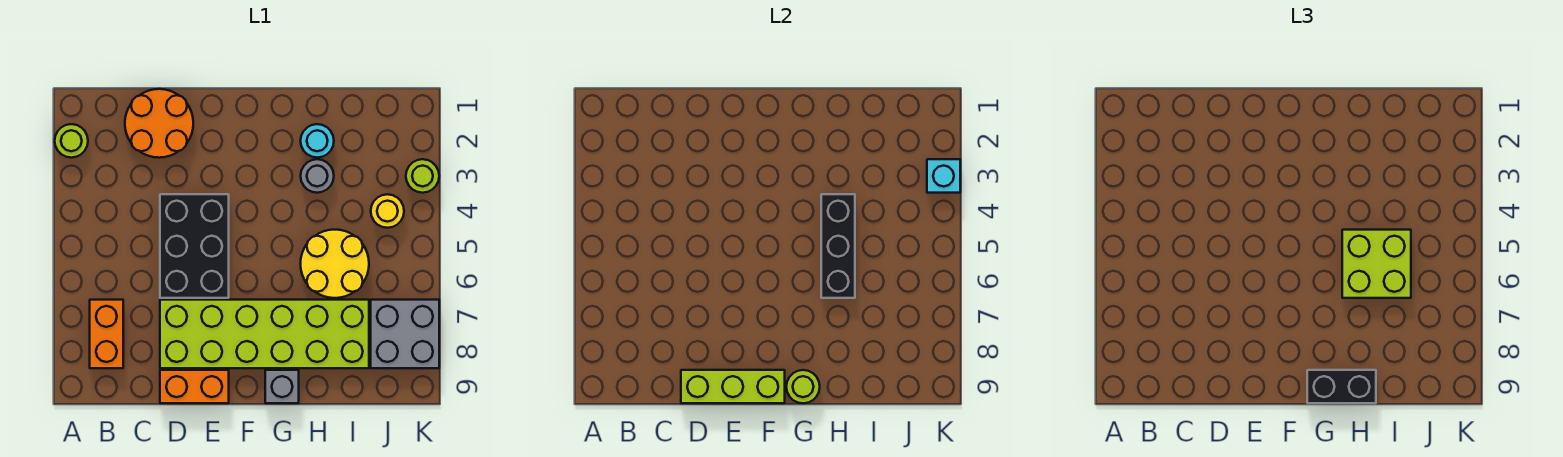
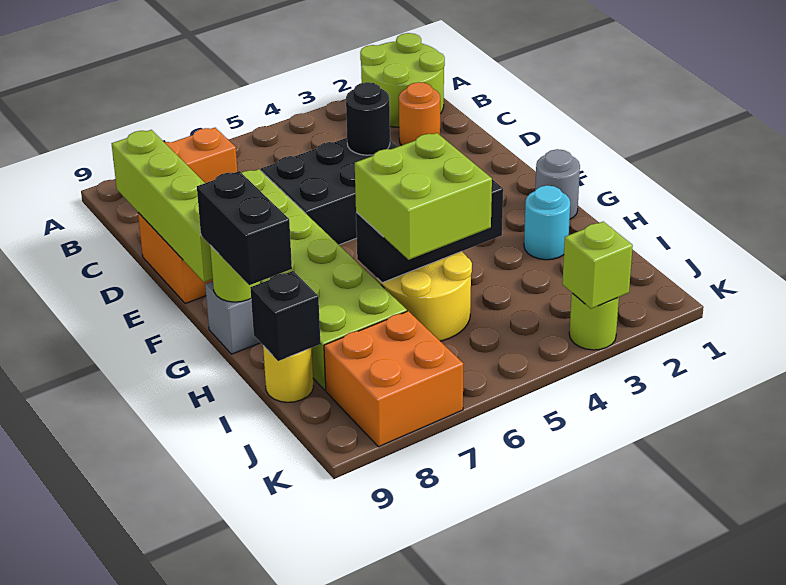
lime round brick A2 level 1 -> lime round brick A1:B2 level 1
orange round brick C1:D2 level 1 -> orange round brick C2 level 1
none -> black round brick D4 level 2
lime brick D9:F9 level 2 -> lime brick C9:F9 level 2
grey round brick H3 level 1 -> grey round brick G1 level 1
none -> black brick I9 level 2
yellow round brick J4 level 1 -> yellow round brick I9 level 1
grey brick J7:K8 level 1 -> orange brick J7:K8 level 1
cyan brick K3 level 2 -> lime brick K3 level 2

